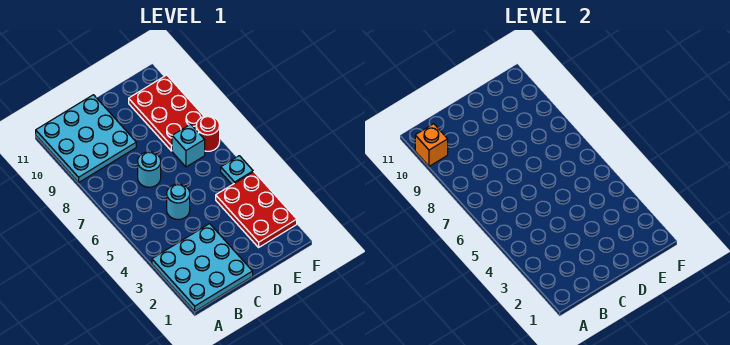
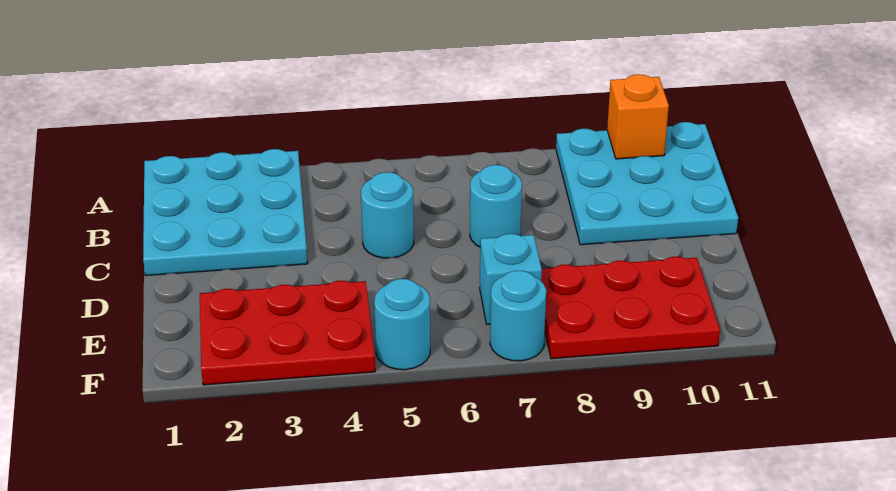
cyan plate F5 level 1 -> cyan round brick F5 level 1
red round brick F7 level 1 -> cyan round brick F7 level 1

